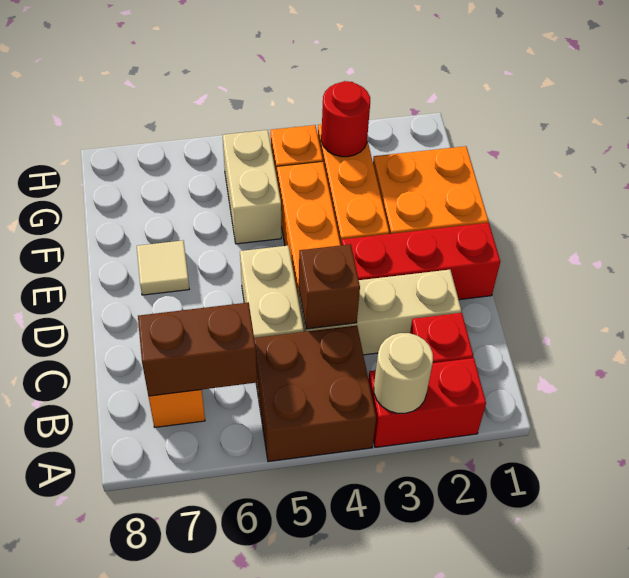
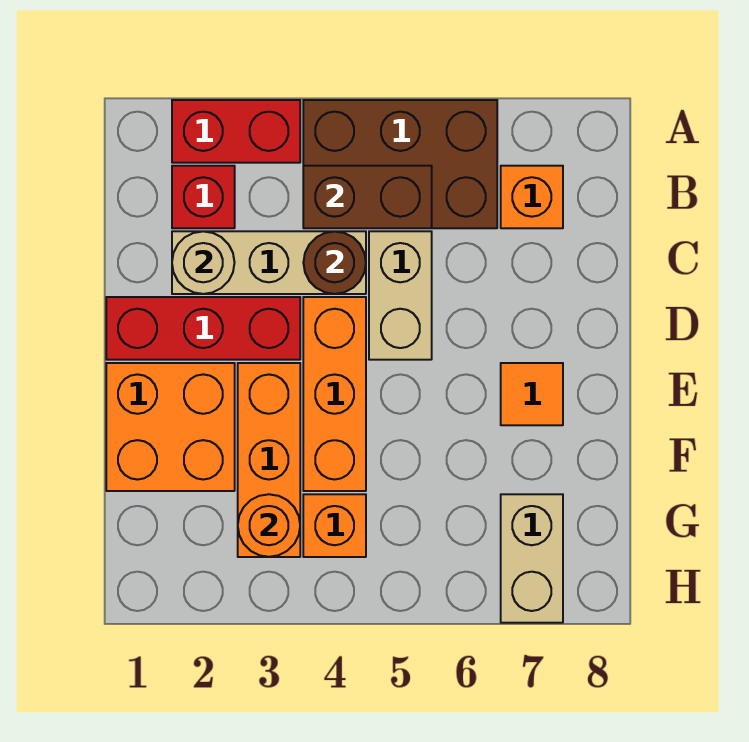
tan round brick A3 level 2 -> tan round brick C2 level 2
brown brick A4:B5 level 1 -> brown brick A4:B6 level 1
brown brick B6:B7 level 2 -> brown brick B4:B5 level 2
brown brick C4 level 2 -> brown round brick C4 level 2
tan tile E7 level 1 -> orange tile E7 level 1
tan brick F5:G5 level 1 -> tan brick G7:H7 level 1
red round brick G3 level 2 -> orange round brick G3 level 2

